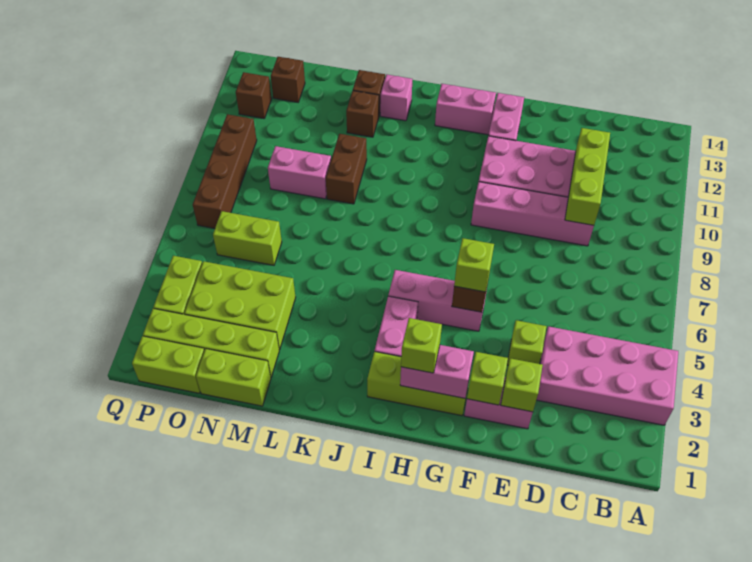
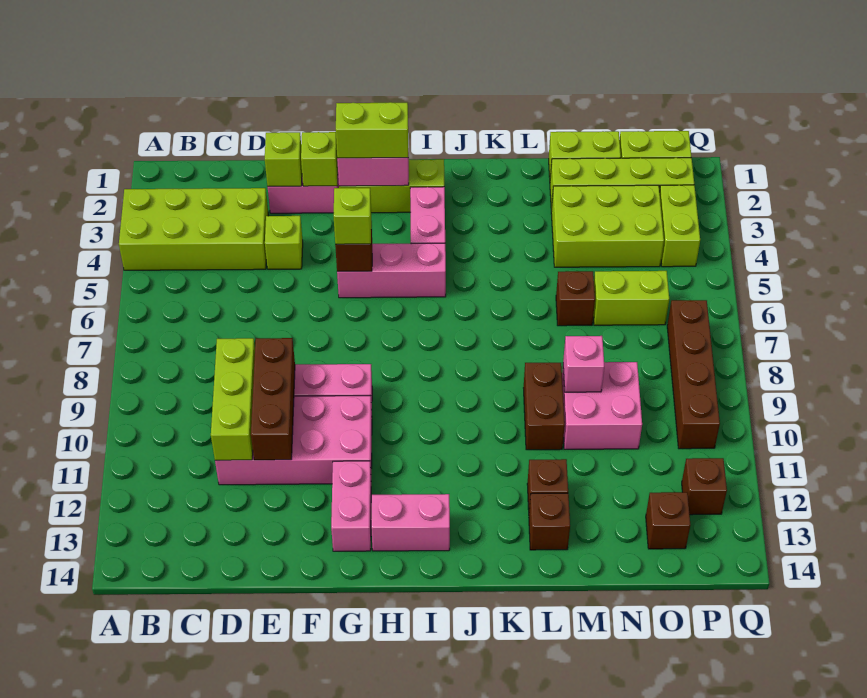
pink brick A3:D4 level 1 -> lime brick A3:D4 level 1
none -> brown brick E9:E11 level 2
lime brick H2 level 3 -> lime brick G2:H2 level 3
pink brick K13 level 1 -> pink brick M9 level 2
none -> brown brick M6 level 1
pink brick M9:N9 level 1 -> pink brick M9:N10 level 1

